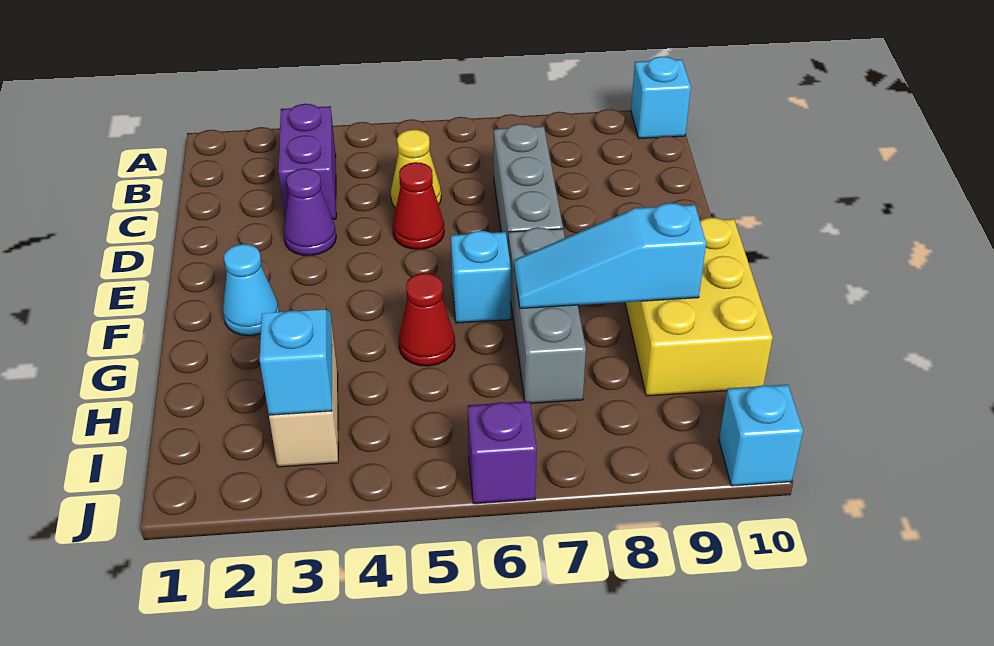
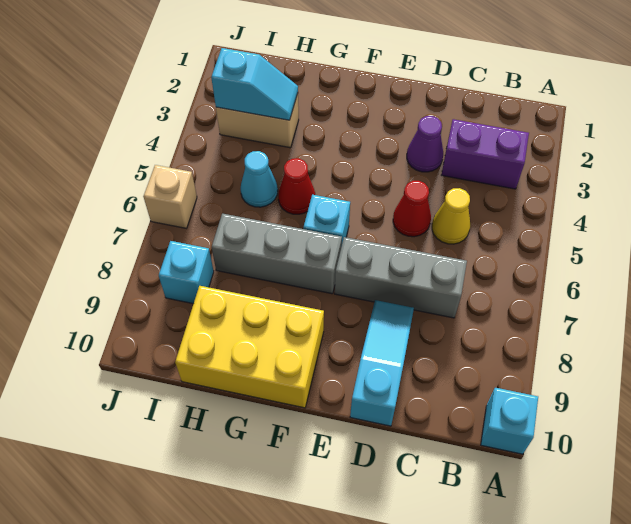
cyan cone F2 level 1 -> cyan cone H5 level 1
cyan slope G7:G9 level 2 top 9 -> cyan slope D8:D10 level 1 top 10
purple brick J6 level 1 -> tan brick J6 level 1
cyan brick J10 level 1 -> cyan brick I8 level 1

